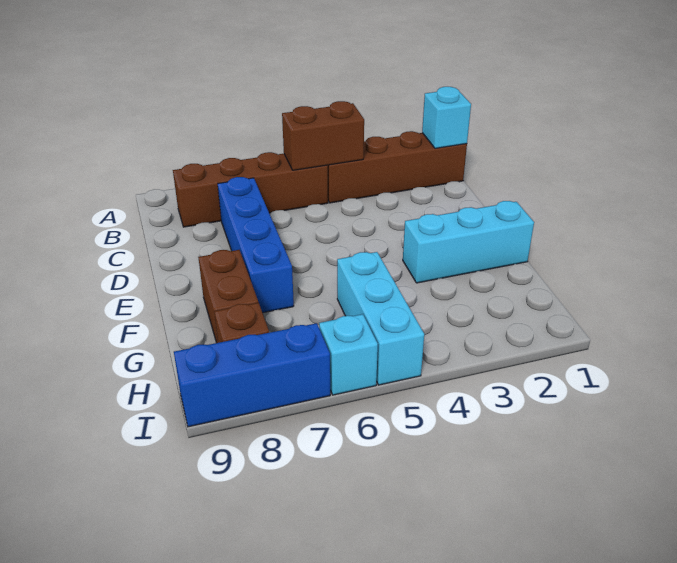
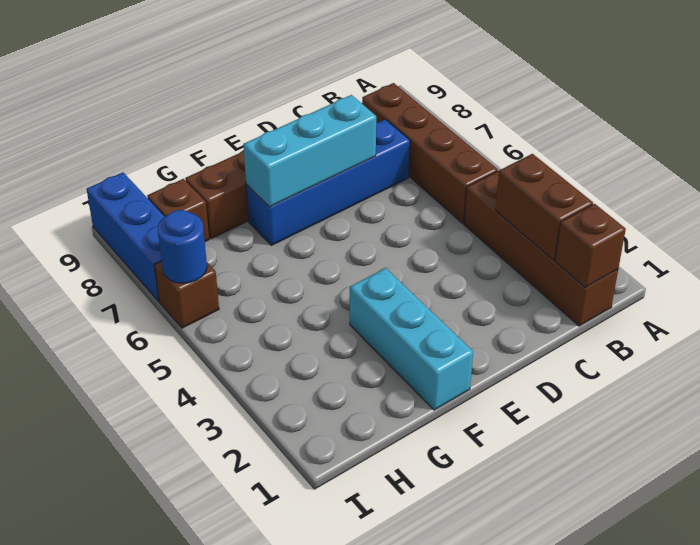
cyan brick B1 level 2 -> brown brick B1 level 2
brown brick B4:B5 level 2 -> brown brick B2:B3 level 2
cyan brick G5:I5 level 1 -> cyan brick D7:F7 level 2
cyan brick I6 level 1 -> brown brick I6 level 1
none -> blue round brick I6 level 2

